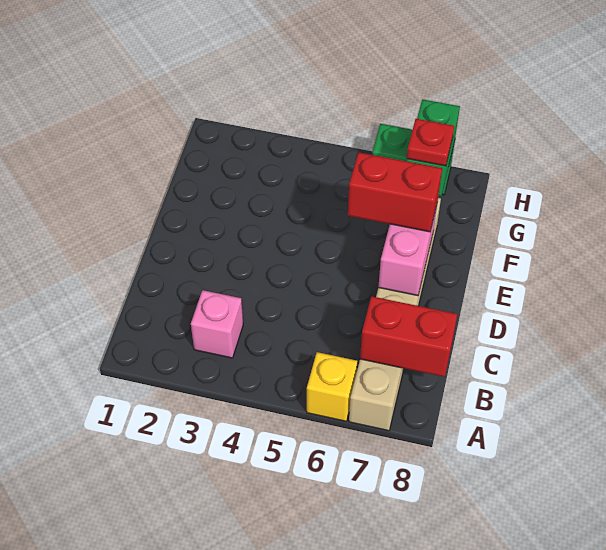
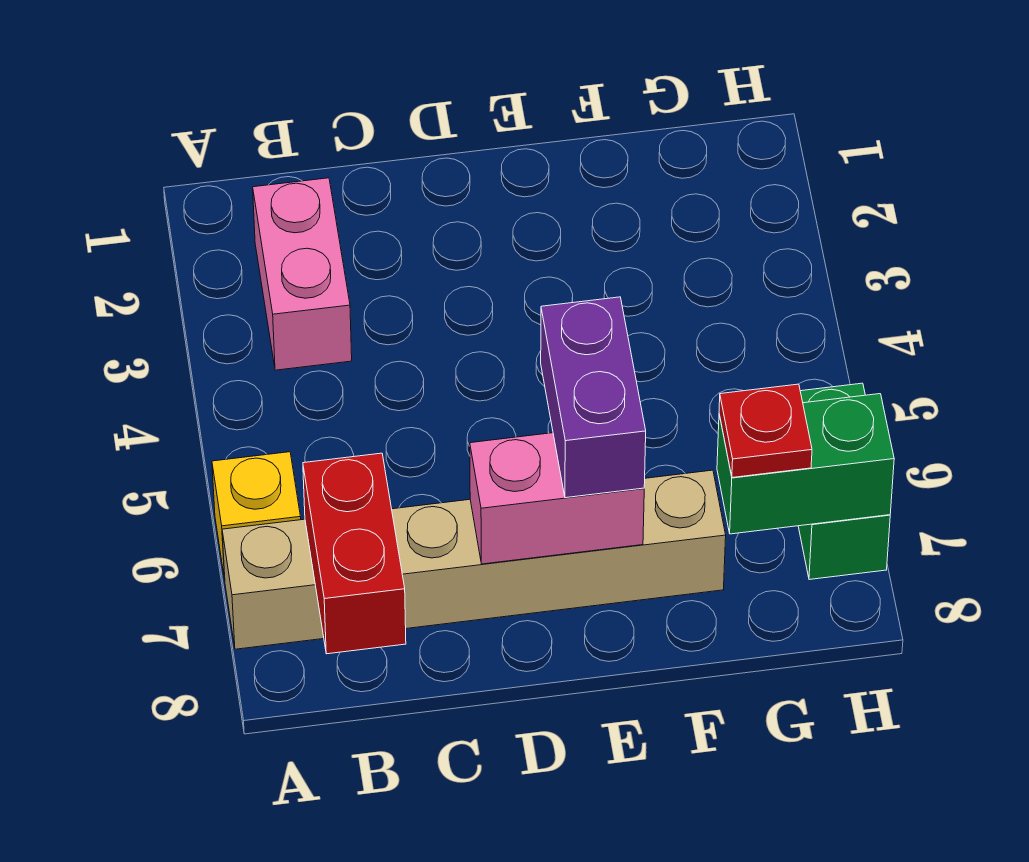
pink brick B3 level 1 -> pink brick B2:B3 level 1
red brick E6:E7 level 3 -> purple brick E6:E7 level 3

